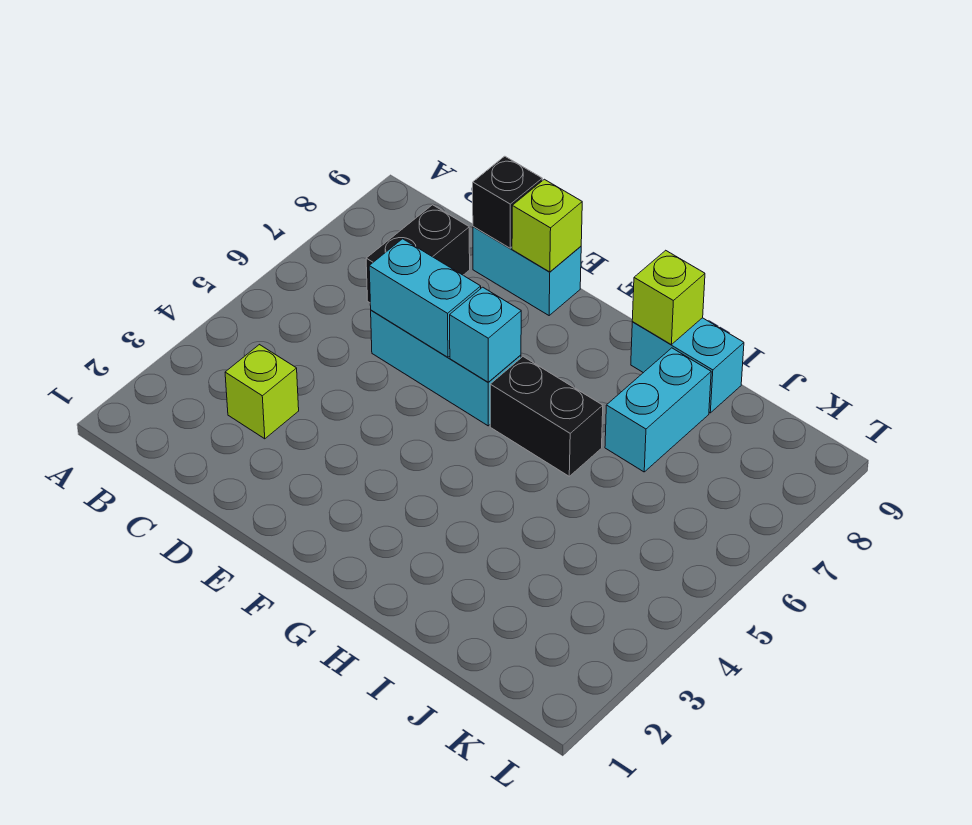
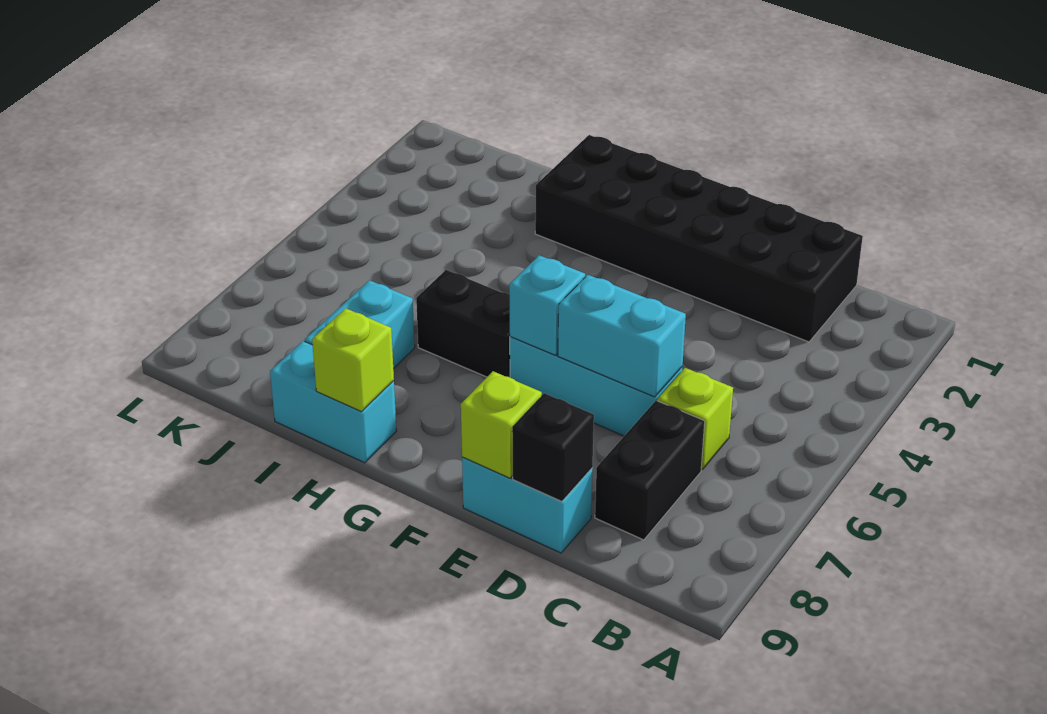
none -> black brick C1:H2 level 1
lime brick C3 level 1 -> lime brick C6 level 1

